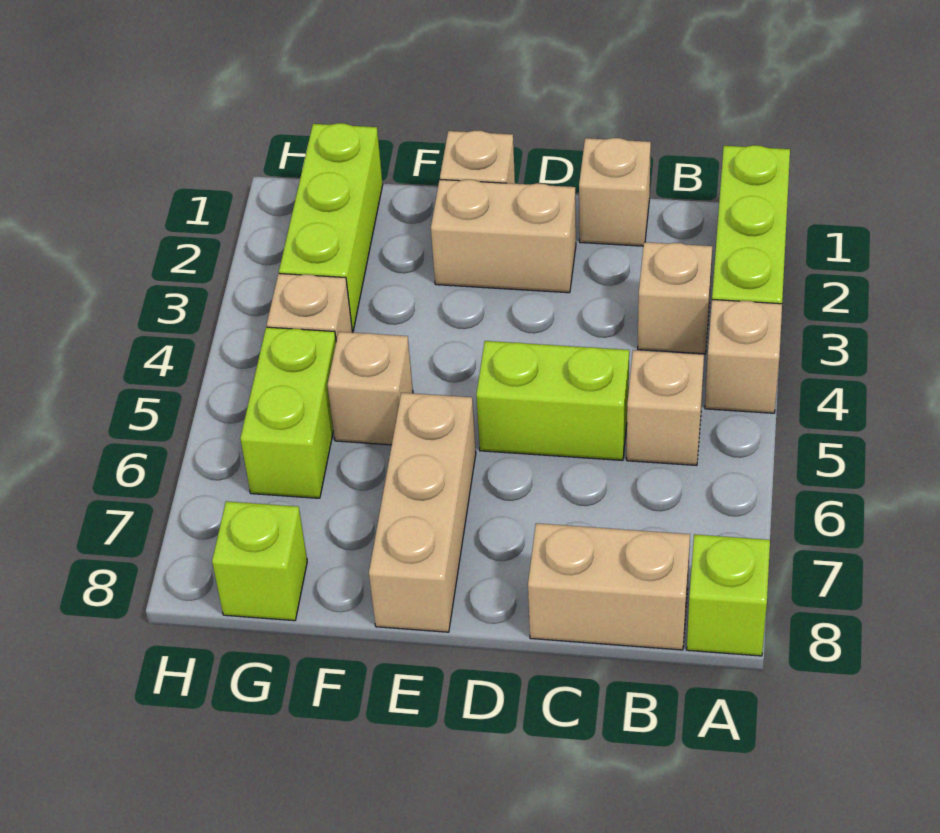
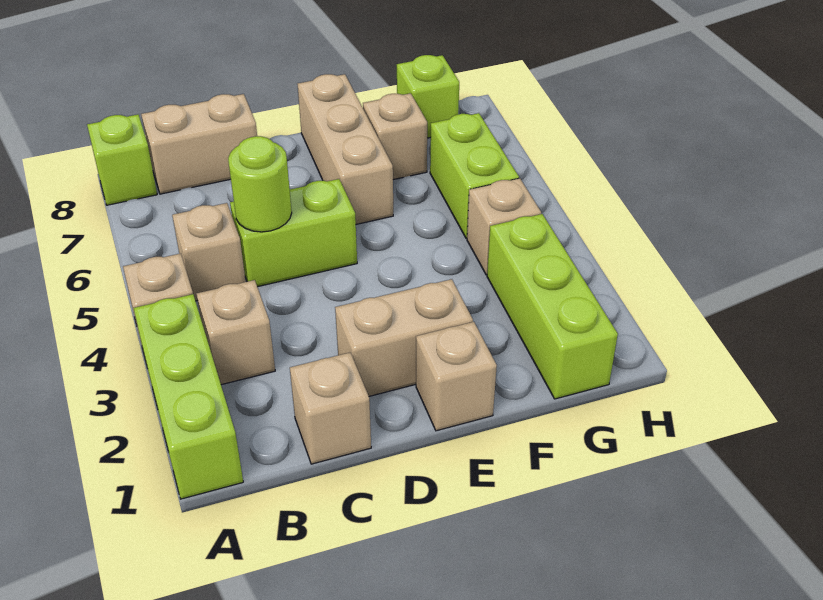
none -> lime round brick C5 level 2
tan brick F5 level 1 -> tan brick F7 level 1

